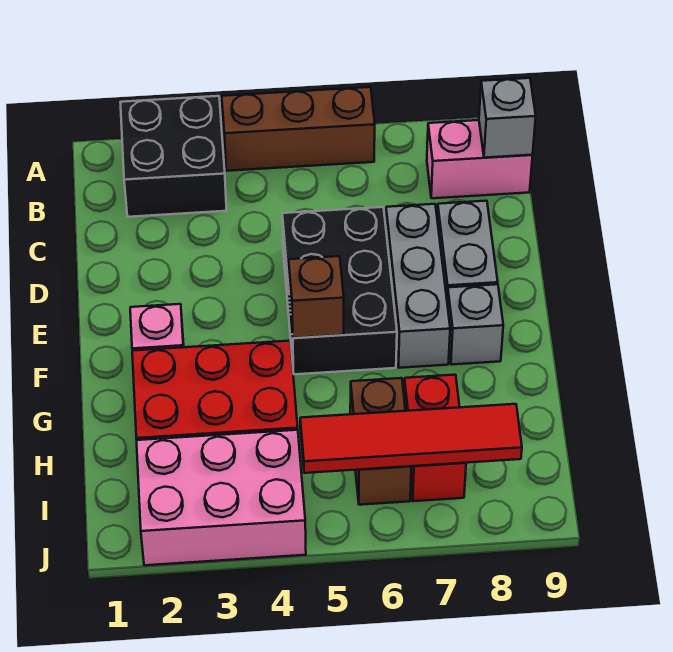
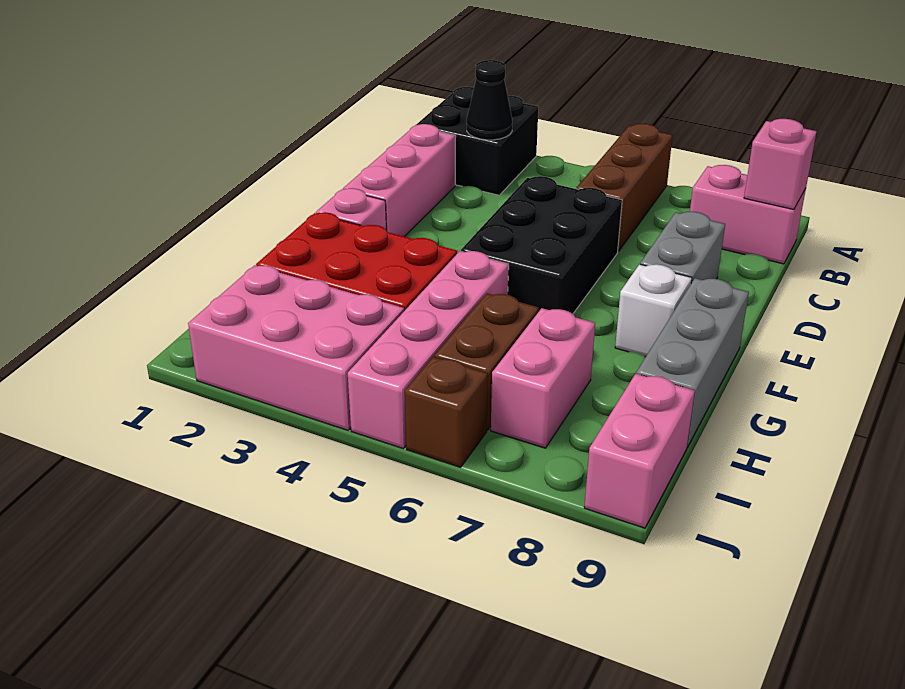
brown brick A4:A6 level 1 -> brown brick A6:C6 level 1
none -> black cone B3 level 2
grey brick B9 level 2 -> pink brick B9 level 2
none -> pink brick C2:E2 level 1
grey brick D7:F7 level 1 -> grey brick F9:H9 level 1
brown brick F5 level 2 -> brown brick J6 level 1
grey brick F8 level 1 -> white brick F8 level 1
none -> pink brick G5:J5 level 1
red brick H7:I7 level 1 -> pink brick H7:I7 level 1
red tile I5:I8 level 2 -> none
none -> pink brick I9:J9 level 1

